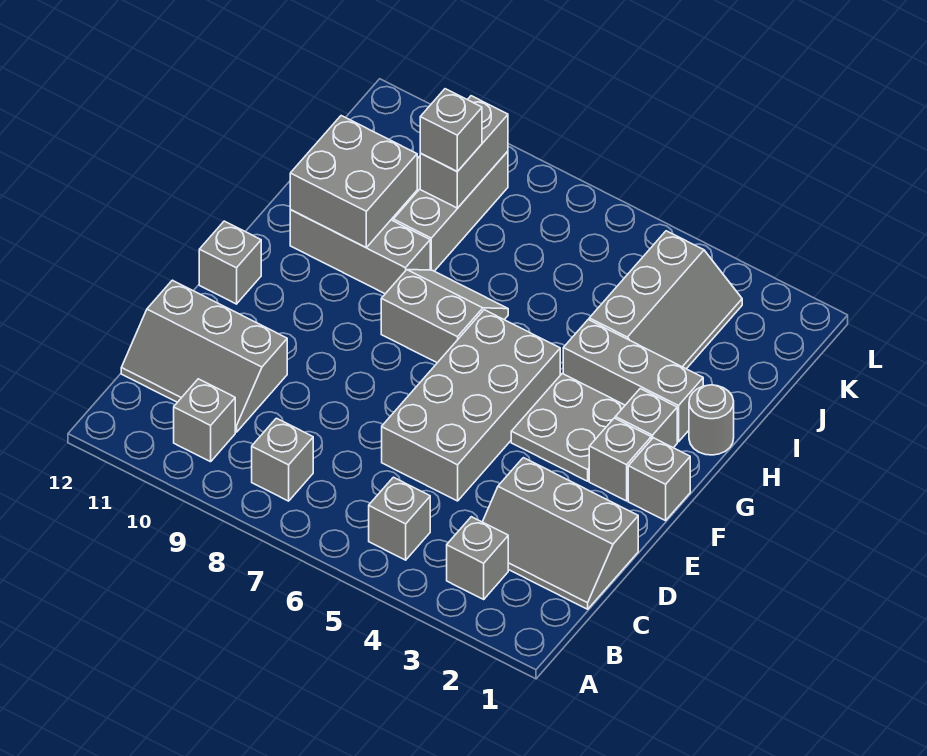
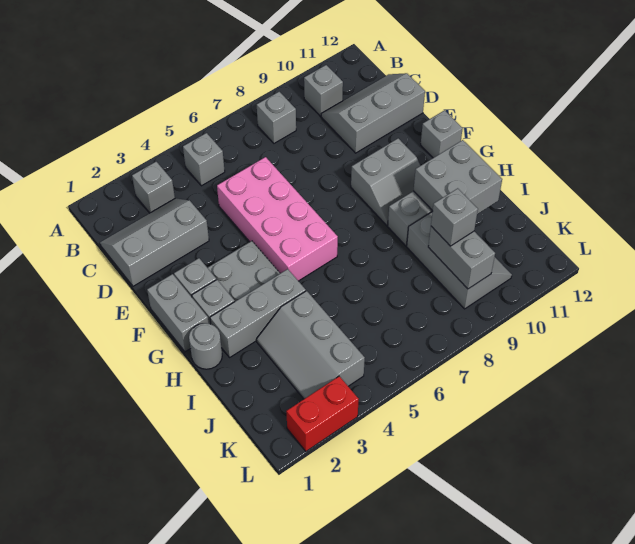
grey brick D5:G6 level 1 -> pink brick D5:G6 level 1
grey brick F1 level 1 -> grey brick F1:G1 level 1
grey slope G7:H8 level 1 top G -> grey slope F9:G10 level 1 top F
none -> red brick L2:L3 level 1

